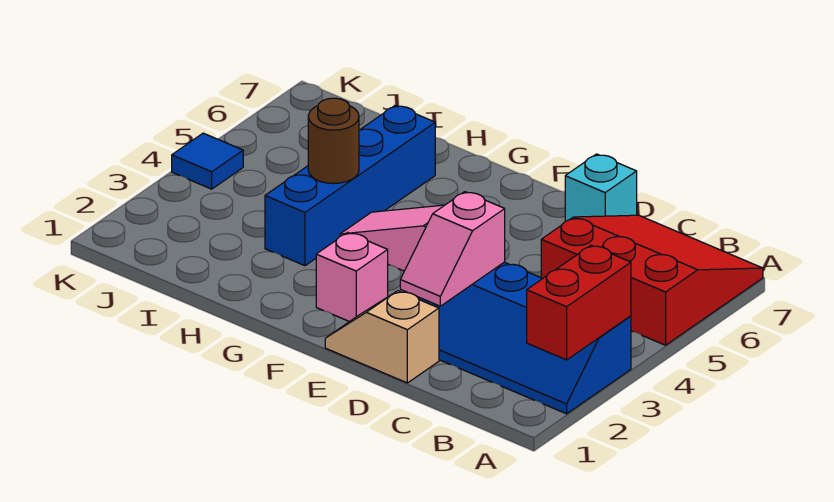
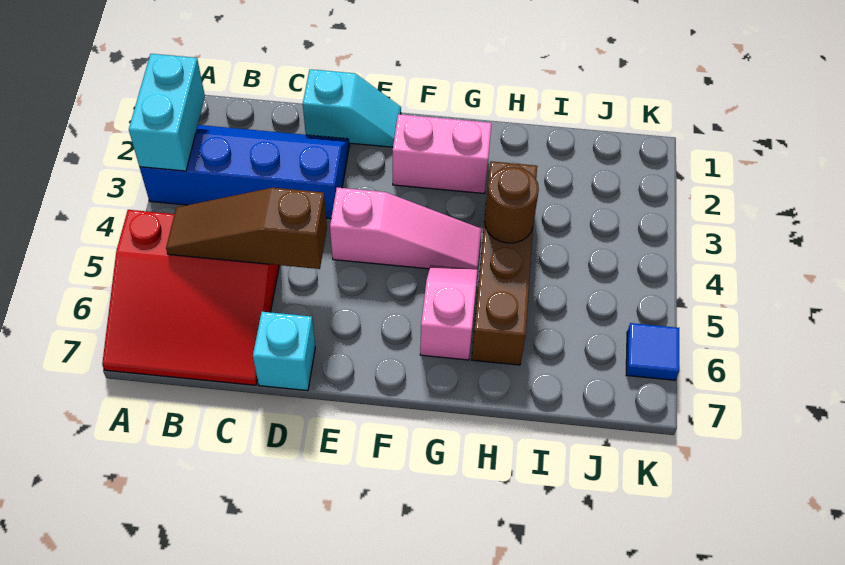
red brick A2:A3 level 2 -> cyan brick A2:A3 level 2
none -> brown slope B5:D5 level 2 top D
tan slope D1:E1 level 1 top D -> cyan slope D1:E1 level 1 top D
pink slope D2:D3 level 2 top 3 -> pink slope G5:G6 level 1 top 6
pink brick F2 level 1 -> pink brick F2:G2 level 1
blue brick H3:H6 level 1 -> brown brick H3:H6 level 1
blue tile K4 level 1 -> blue tile K6 level 1

